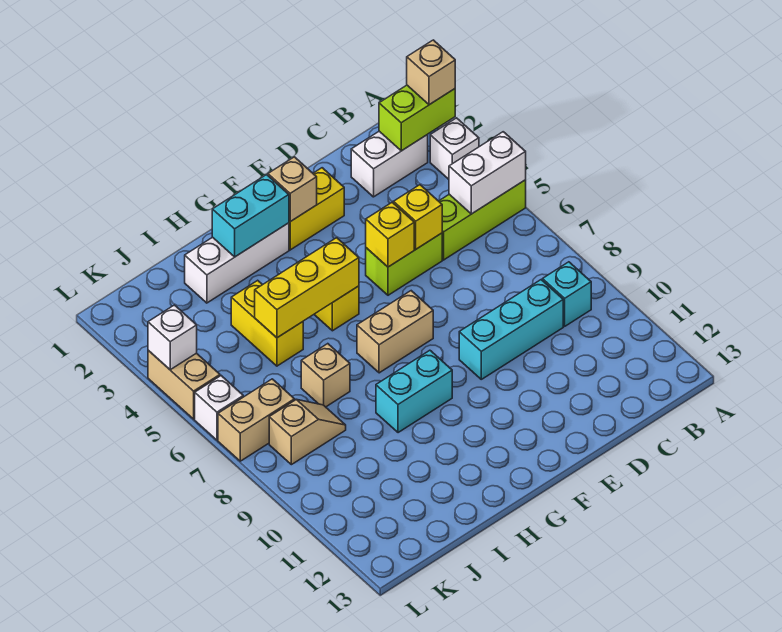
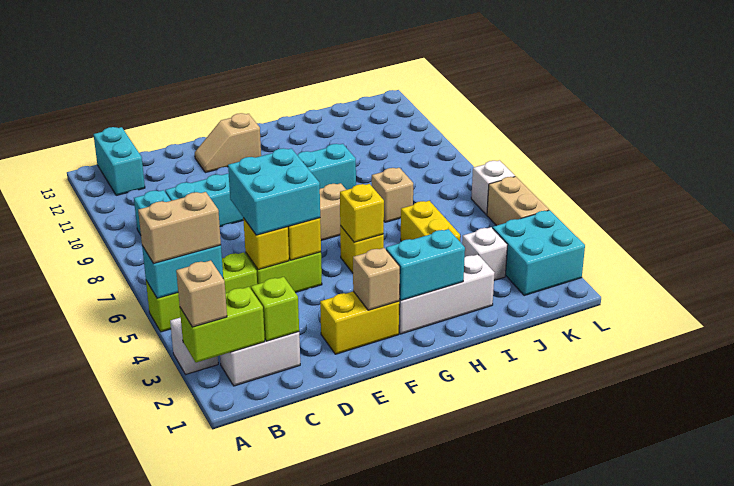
white brick A5:B5 level 2 -> cyan brick A5:B5 level 2
none -> cyan brick B12:B13 level 1
none -> lime brick C2 level 2
none -> cyan brick D5:E6 level 3
yellow brick G5:I5 level 2 -> yellow brick G5 level 2
tan slope J8:K8 level 1 top K -> tan slope E12:F12 level 1 top F
none -> cyan brick K2:L3 level 1
tan brick K7:L7 level 1 -> tan brick A5:B5 level 3
white brick L4 level 2 -> white brick J3 level 1

